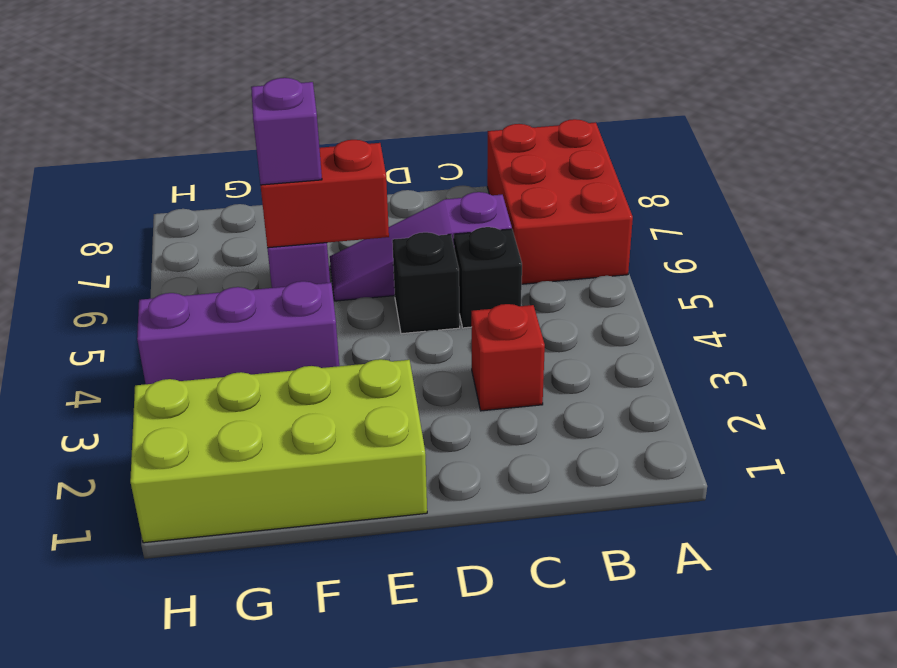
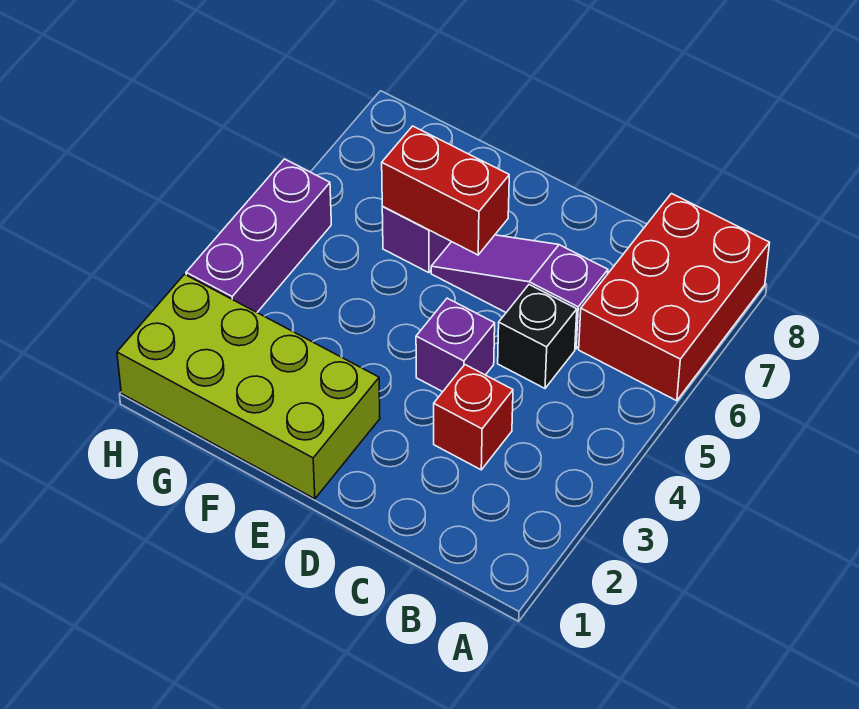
black brick D5 level 1 -> none
purple brick F4:H4 level 1 -> purple brick H3:H5 level 1
purple brick F6 level 3 -> purple brick D4 level 1

